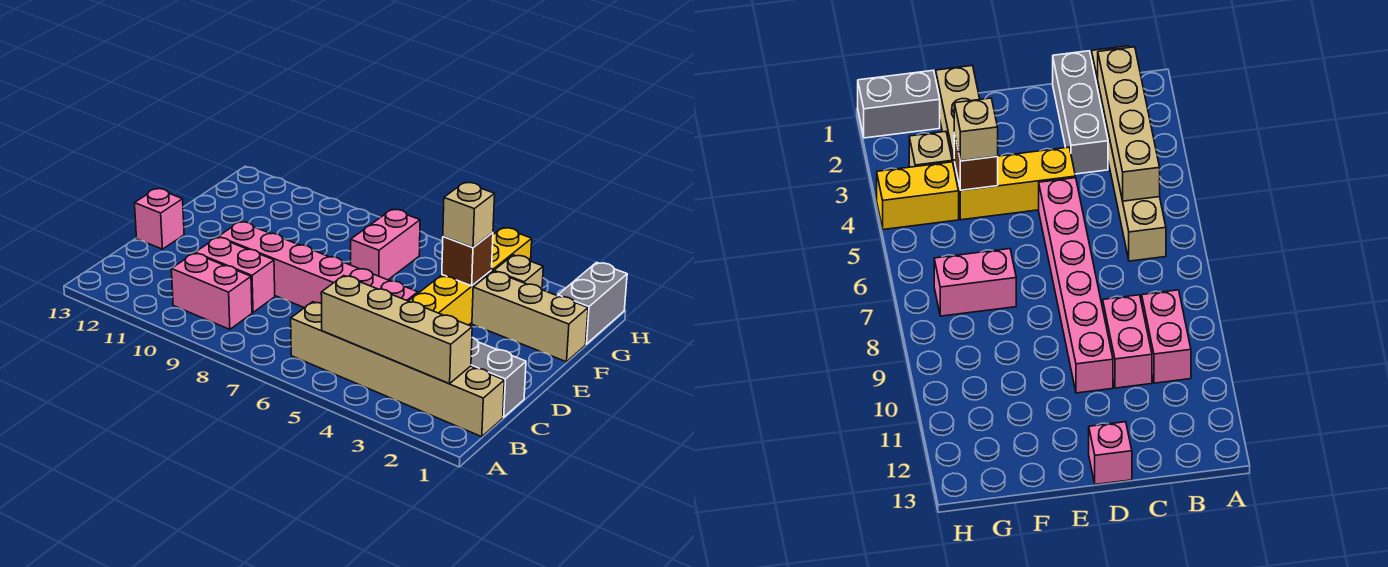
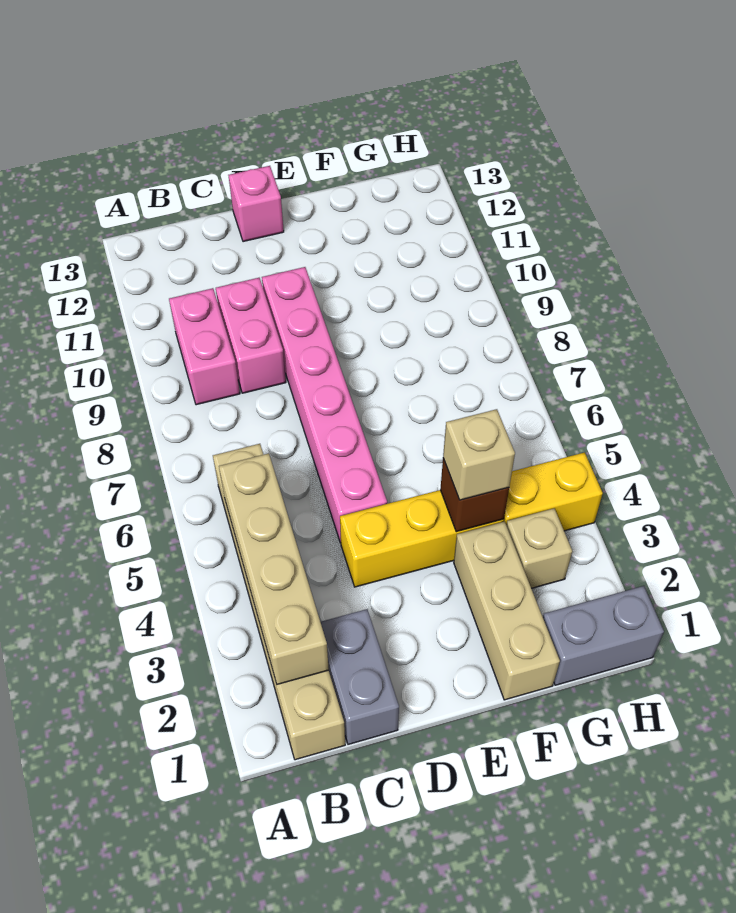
grey brick C1:C3 level 1 -> grey brick C1:C2 level 1
pink brick F7:G7 level 1 -> none

